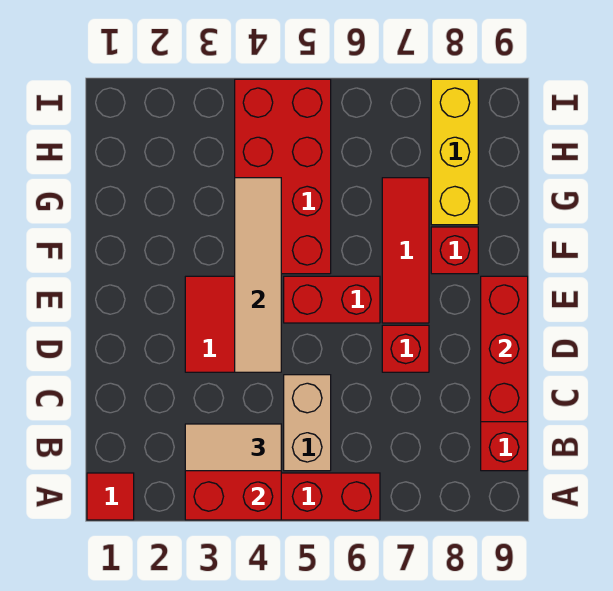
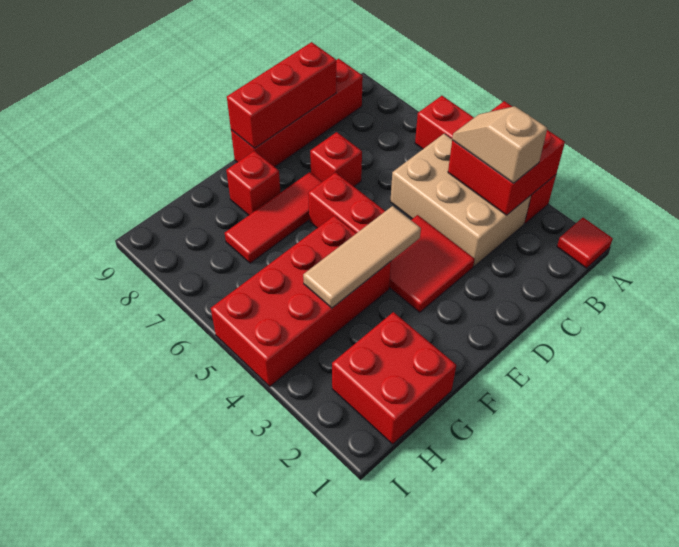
tan tile B3:B4 level 3 -> tan slope B3:B4 level 3 top 3
tan brick B5:C5 level 1 -> tan brick B3:C5 level 1
tan tile D4:G4 level 2 -> tan tile E4:G4 level 2
none -> red brick G1:H2 level 1
yellow brick G8:I8 level 1 -> none

